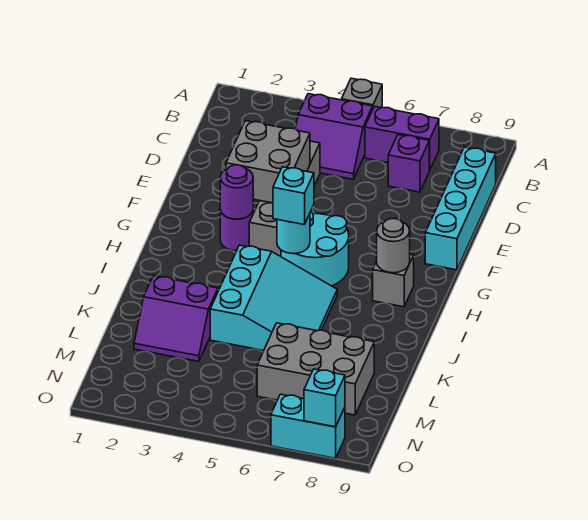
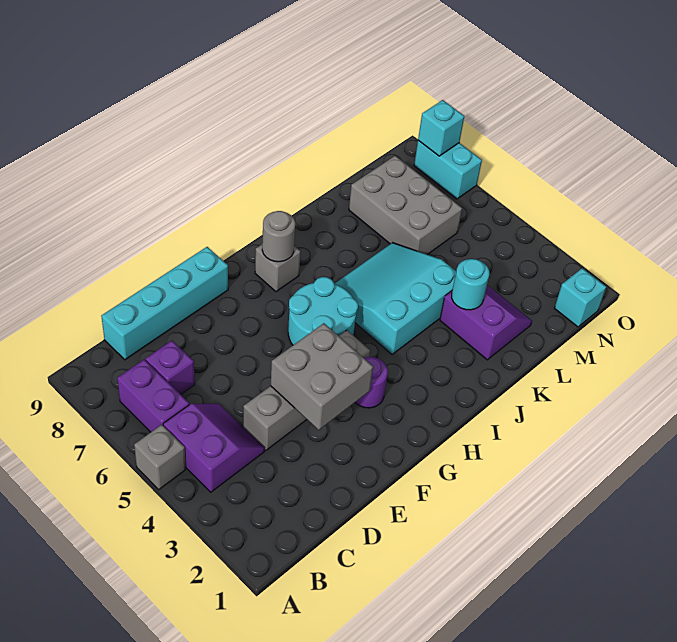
purple round brick G3 level 2 -> none
cyan round brick H5 level 2 -> cyan round brick K3 level 2
cyan brick H5 level 3 -> cyan brick N1 level 1

